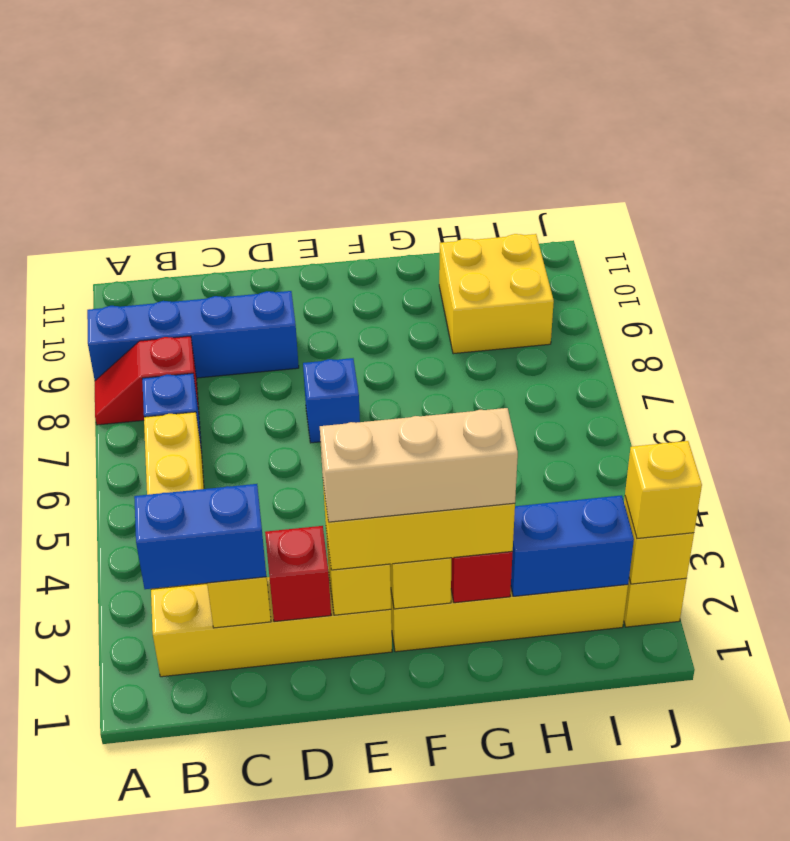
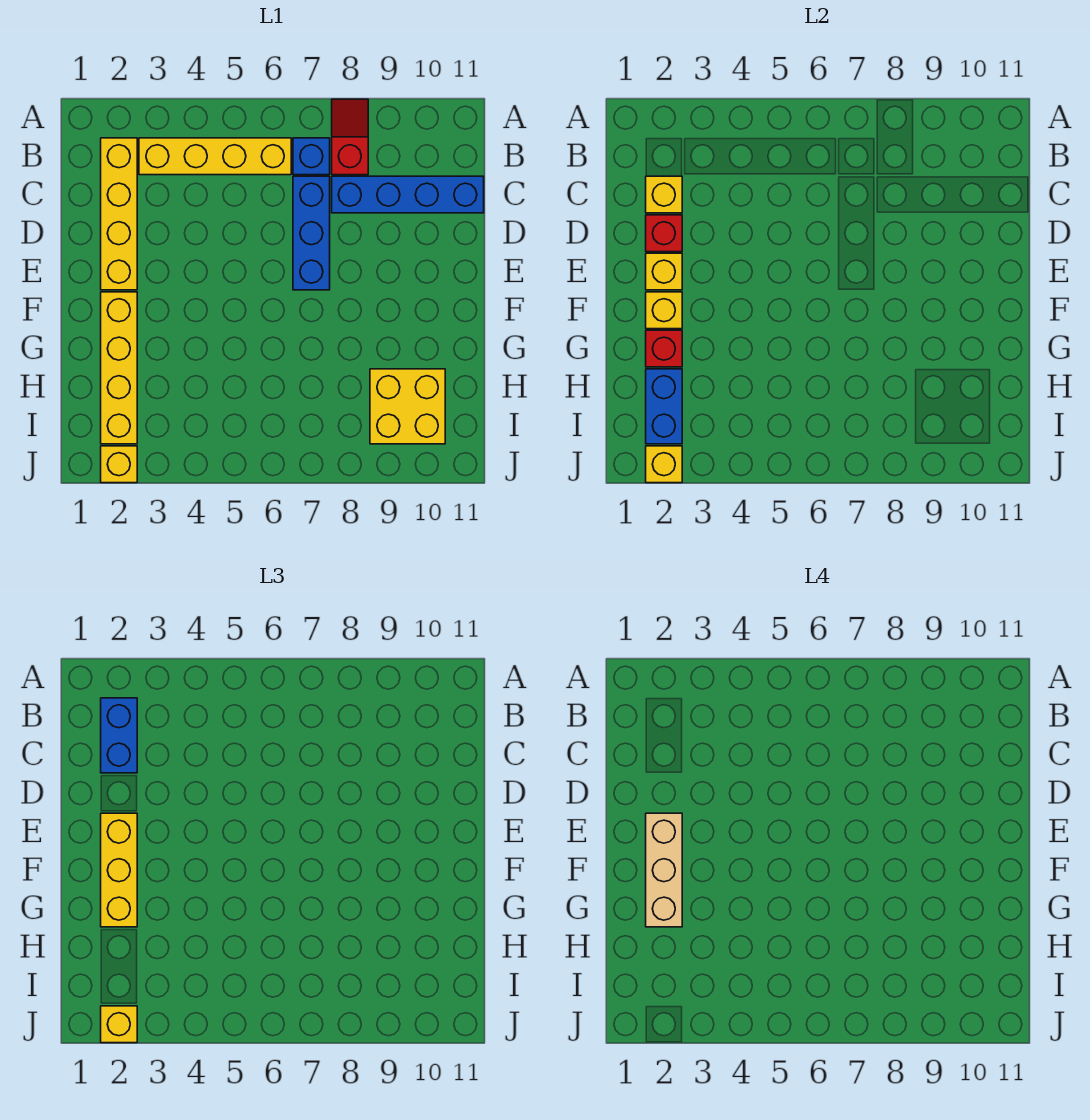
blue brick A9:D9 level 1 -> blue brick C8:C11 level 1
blue brick E7 level 1 -> blue brick C7:E7 level 1

